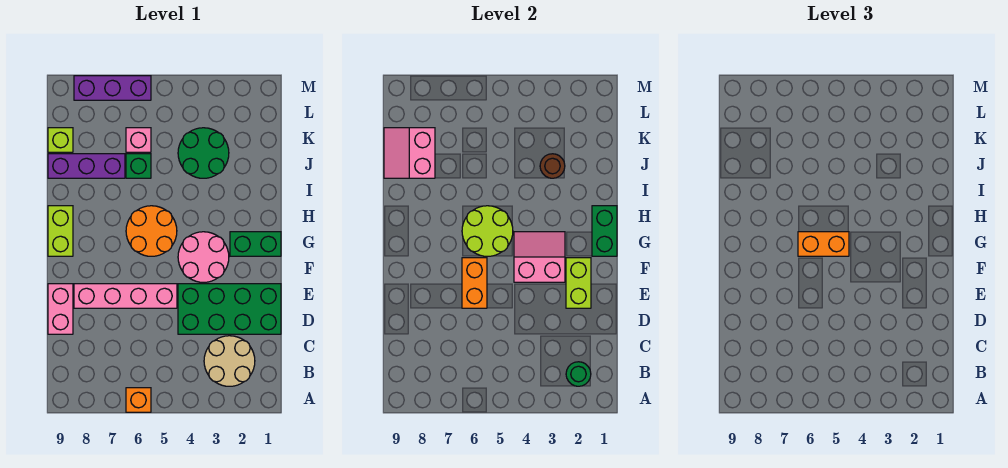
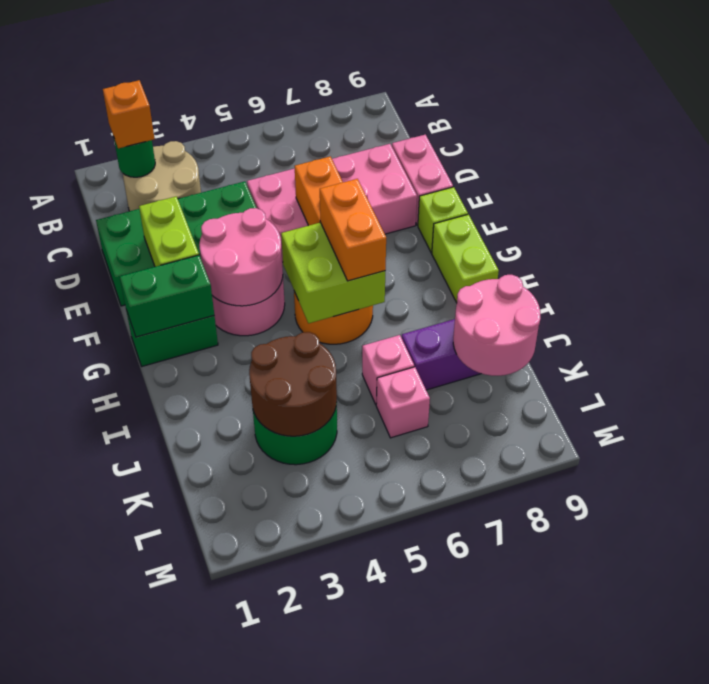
orange brick A6 level 1 -> orange brick B2 level 3
pink brick E5:E8 level 1 -> pink brick D5:E8 level 1
pink slope F3:G4 level 2 top F -> pink round brick F3:G4 level 2
green brick G1:H1 level 2 -> green brick G1:G2 level 2
lime round brick G5:H6 level 2 -> lime brick G5:H6 level 2
orange brick G5:G6 level 3 -> orange brick G6:H6 level 3
brown round brick J3 level 2 -> brown round brick J3:K4 level 2
green brick J6 level 1 -> pink brick J6 level 1
pink slope J8:K9 level 2 top 8 -> pink round brick J8:K9 level 2
lime brick K9 level 1 -> lime brick F9 level 1
purple brick M6:M8 level 1 -> none

